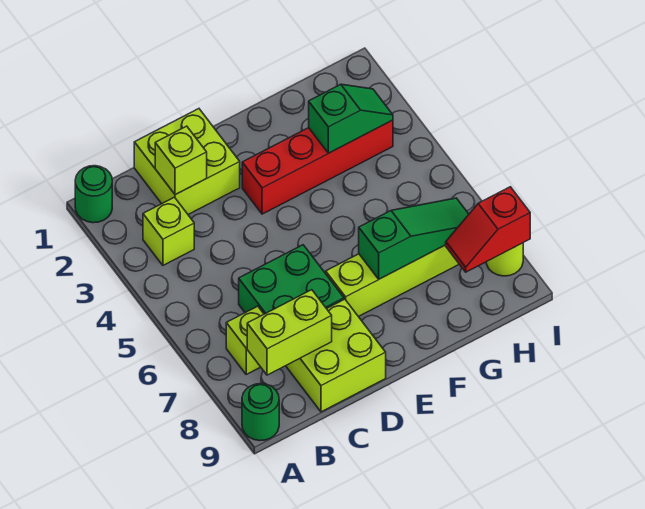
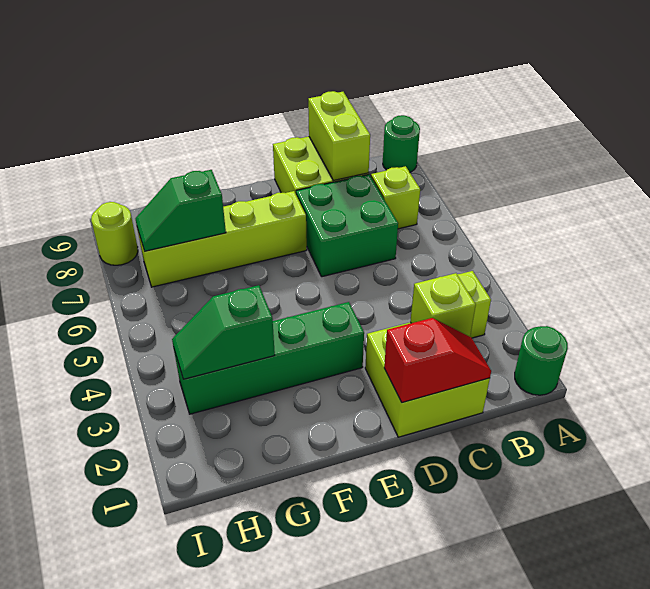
lime brick B8:C8 level 2 -> lime brick C8:C9 level 2
red brick E3:H3 level 1 -> green brick E3:H3 level 1
green slope F7:H7 level 2 top F -> green slope G7:H7 level 2 top G
red slope H8:I8 level 2 top I -> red slope C1:D1 level 2 top D

